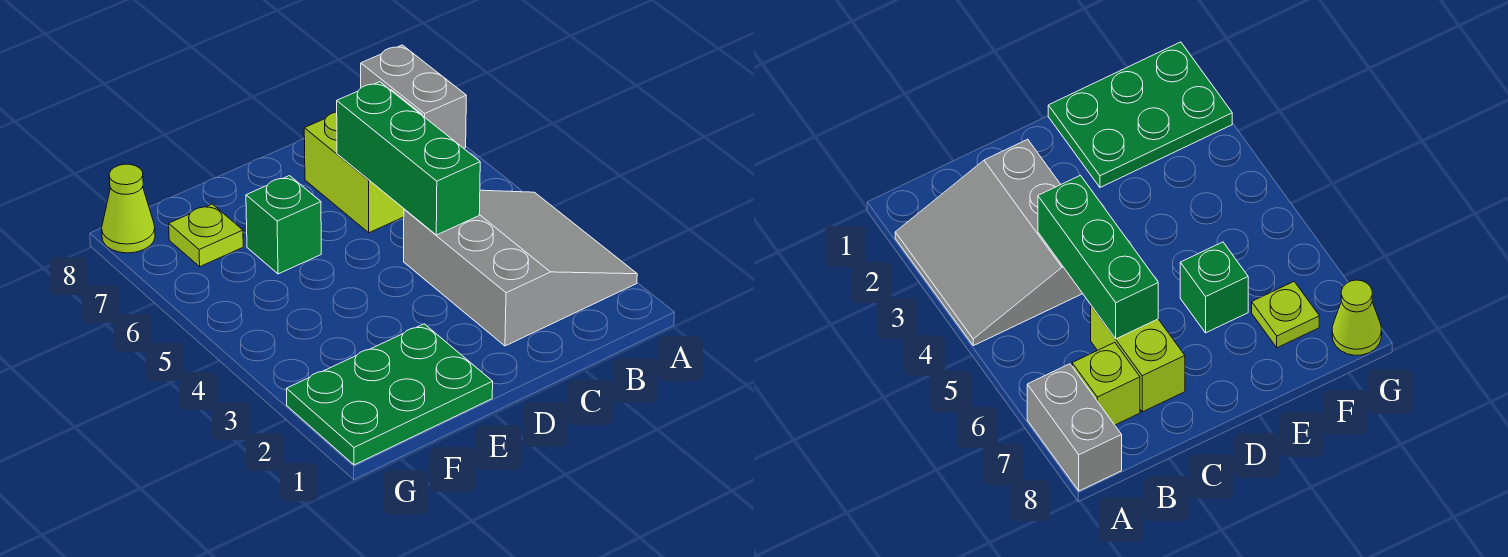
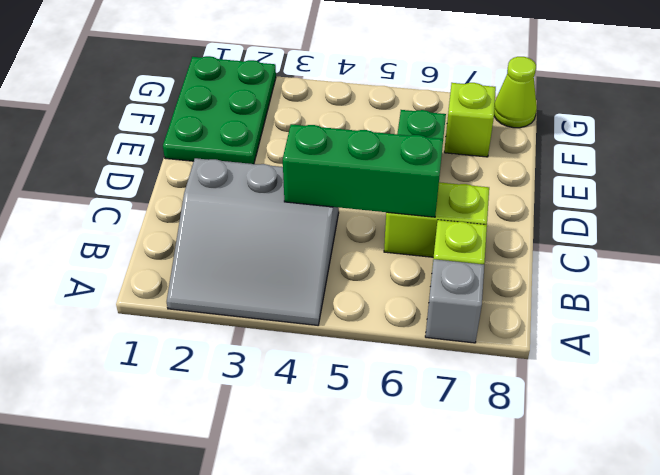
grey brick A7:A8 level 1 -> grey brick A7 level 1
lime plate F7 level 1 -> lime brick F7 level 1

